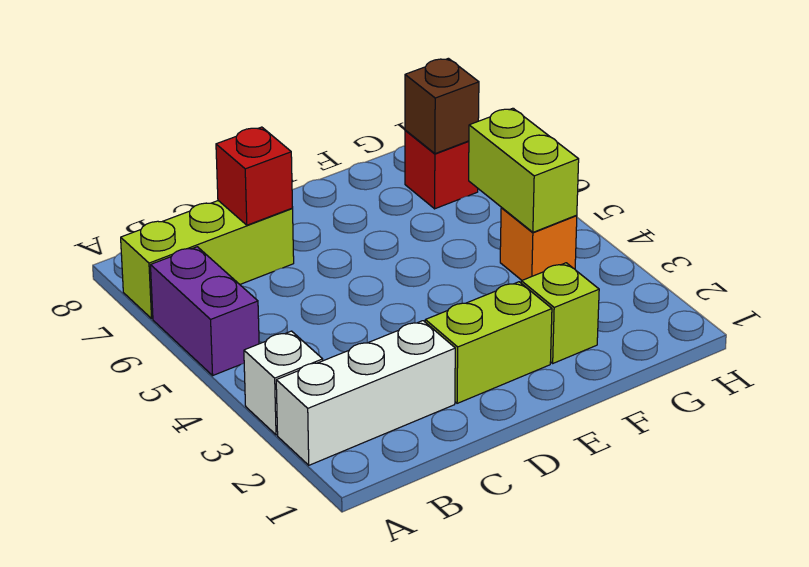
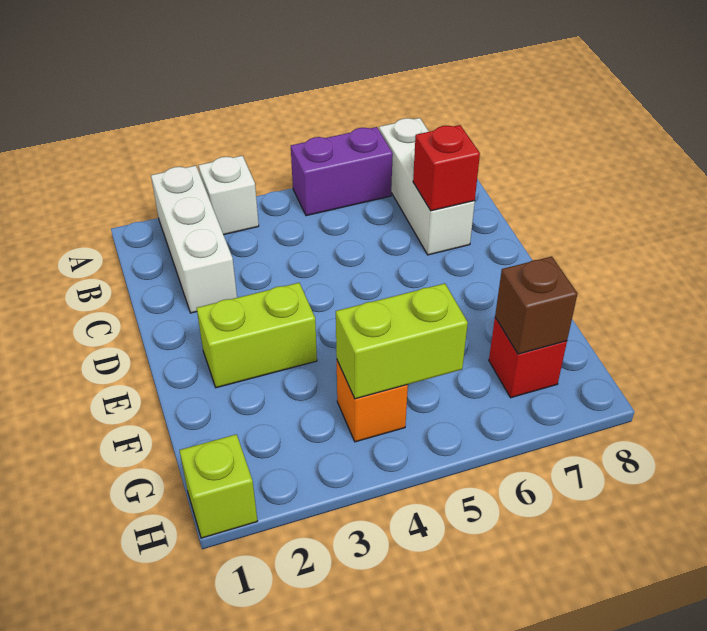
lime brick A7:C7 level 1 -> white brick A7:C7 level 1
lime brick D2:E2 level 1 -> lime brick E2:E3 level 1
lime brick F2 level 1 -> lime brick H1 level 1

